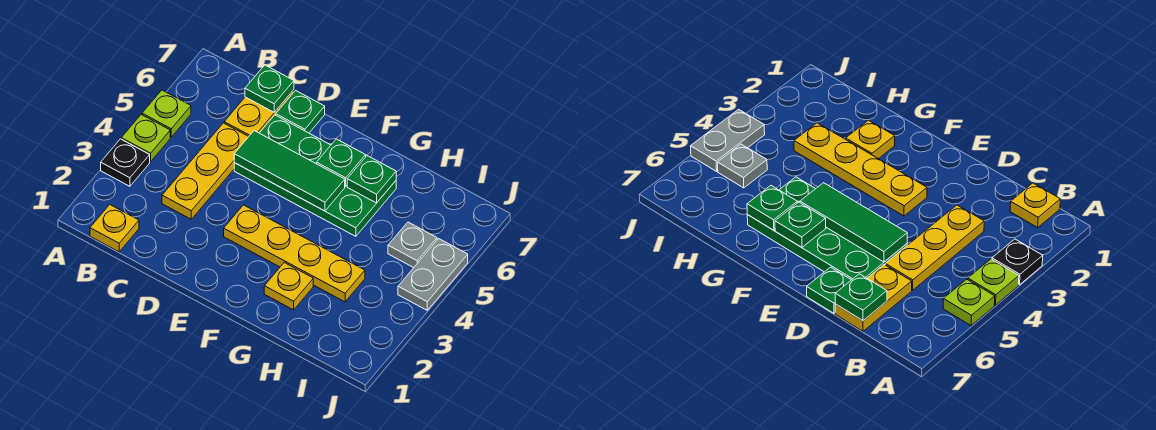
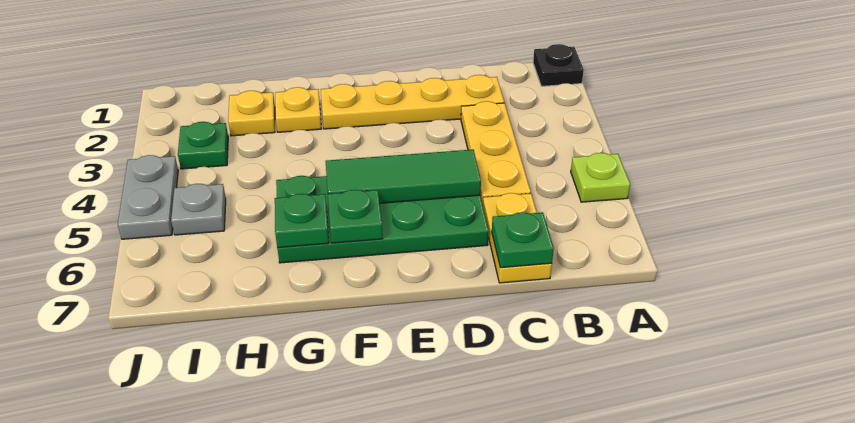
black plate A3 level 1 -> black plate A1 level 1
lime plate A4 level 1 -> none
yellow plate B1 level 1 -> yellow plate H2 level 1
green plate D7 level 1 -> green plate I3 level 1
yellow plate E3:H3 level 1 -> yellow plate C2:F2 level 1

